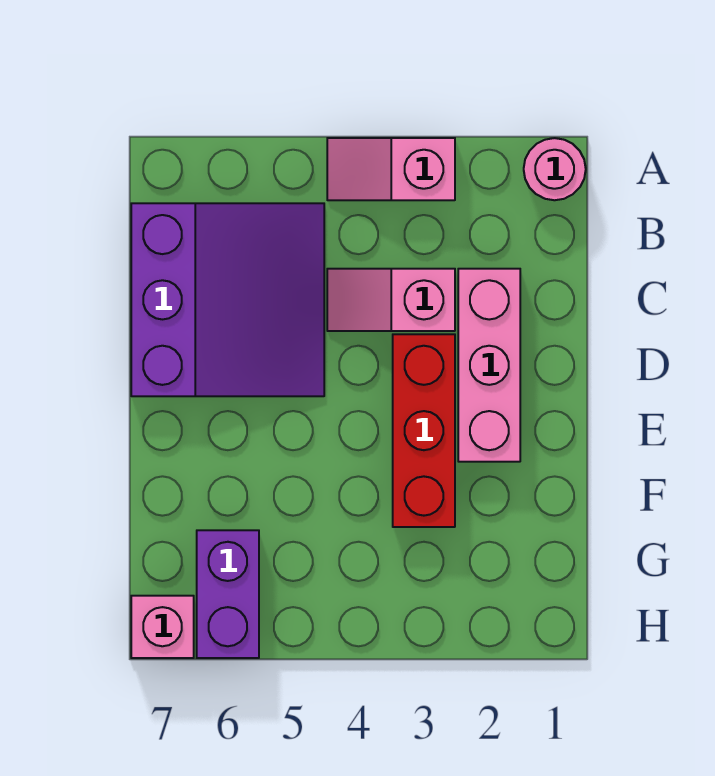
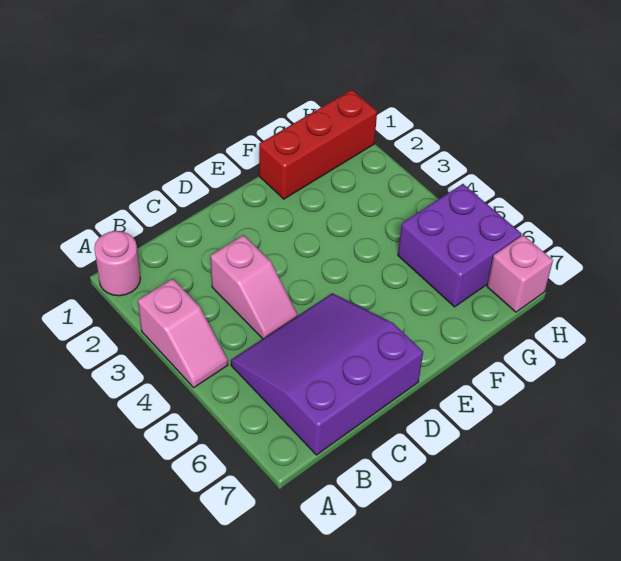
pink brick C2:E2 level 1 -> none
red brick D3:F3 level 1 -> red brick F1:H1 level 1
purple brick G6:H6 level 1 -> purple brick G5:H6 level 1

